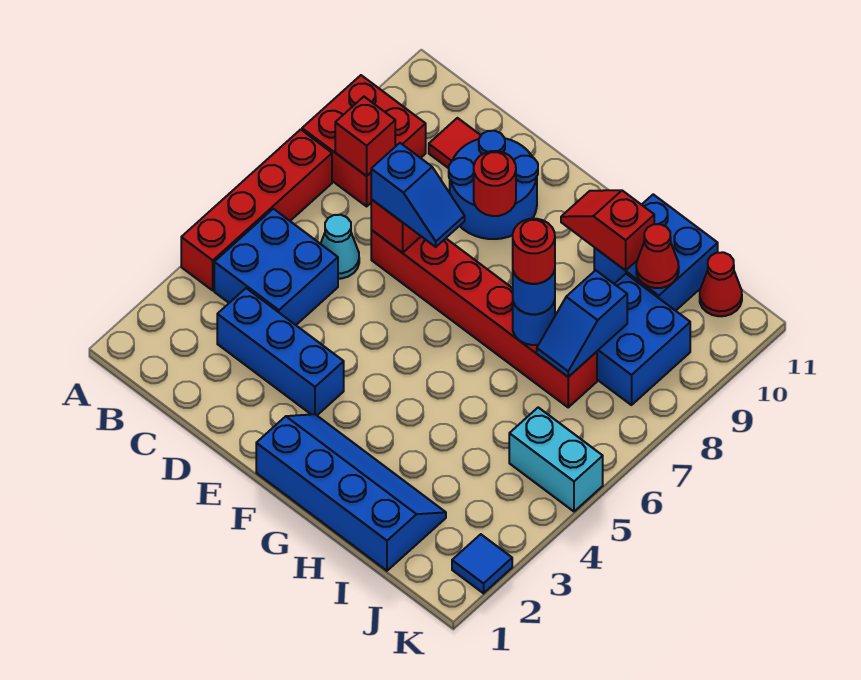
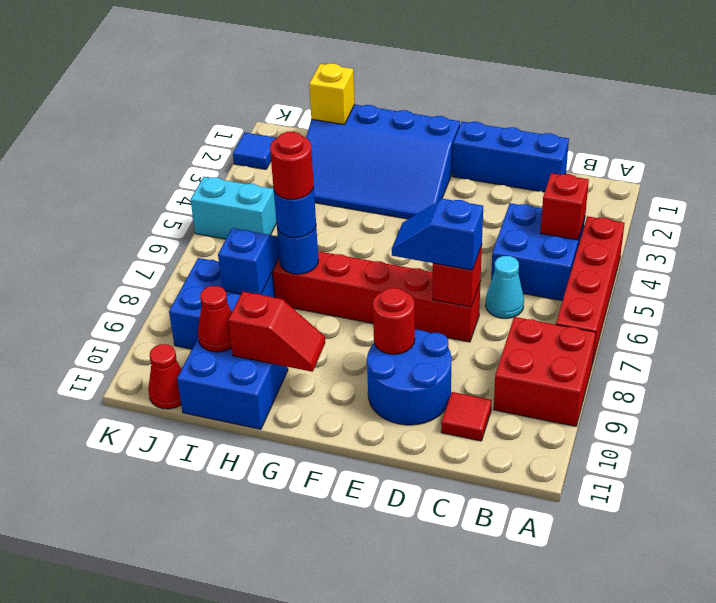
red brick B8 level 2 -> red brick B4 level 2
blue brick C3:E3 level 1 -> blue brick C1:E1 level 1
blue slope F1:I2 level 1 top 1 -> blue slope F1:I3 level 1 top 1
none -> yellow brick I1 level 2

